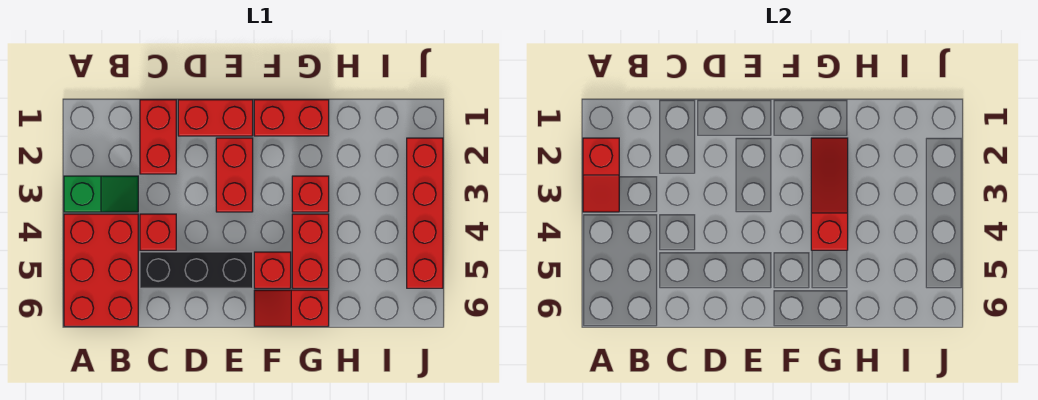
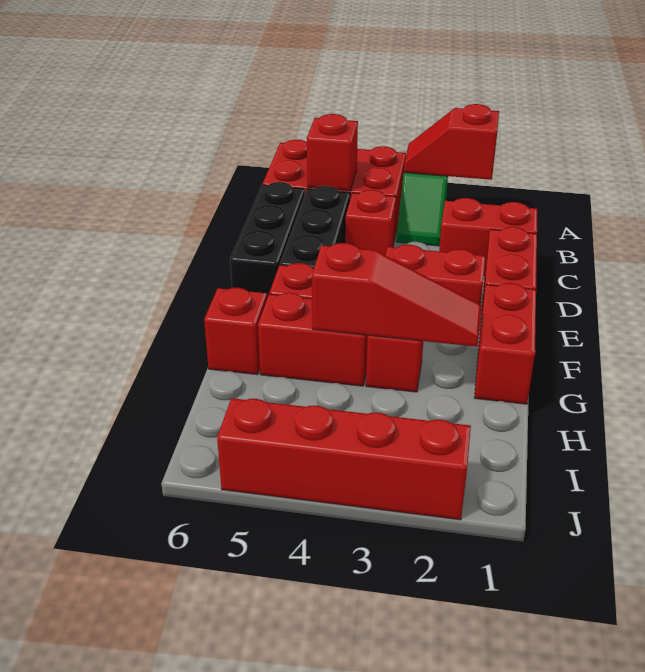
none -> red brick B5 level 2
none -> black brick C6:E6 level 1

